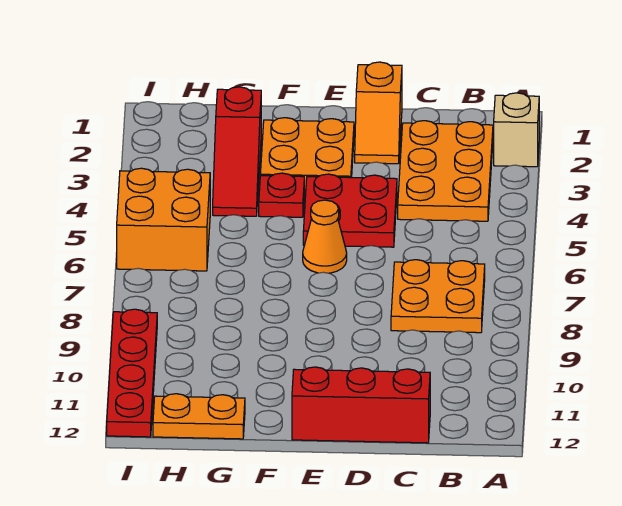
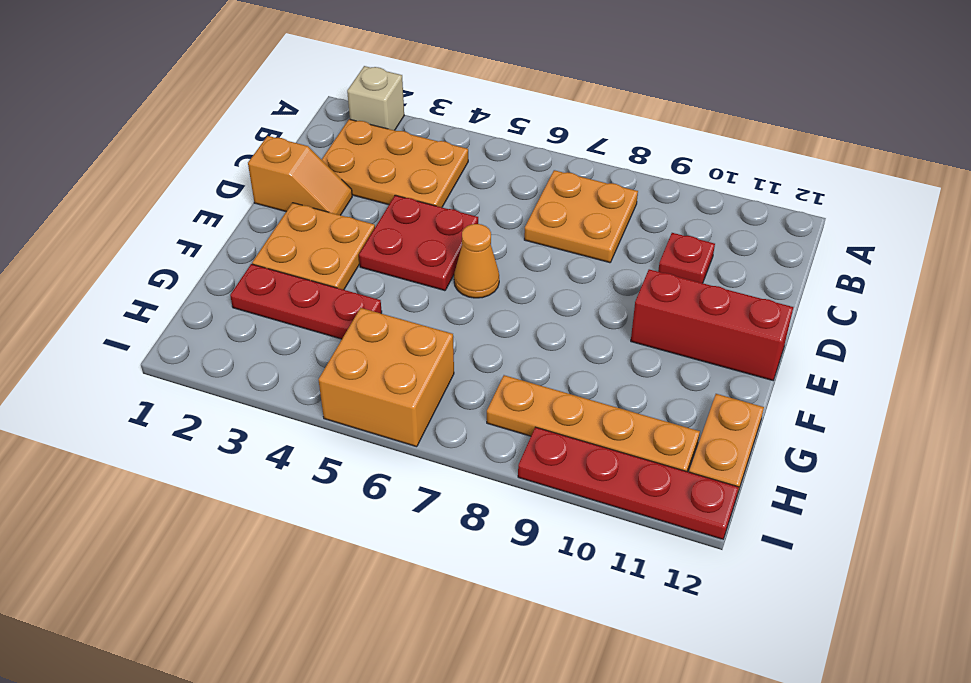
red brick C12:E12 level 1 -> red brick E10:E12 level 1
red plate F4 level 1 -> red plate C10 level 1
red slope G2:G4 level 1 top 2 -> red plate G2:G4 level 1
none -> orange plate H8:H11 level 1

